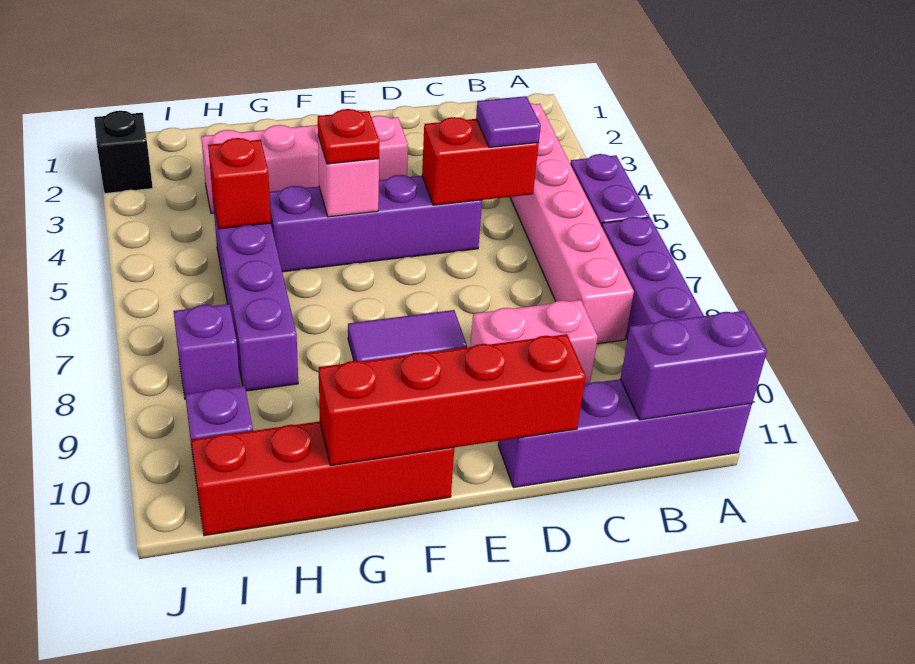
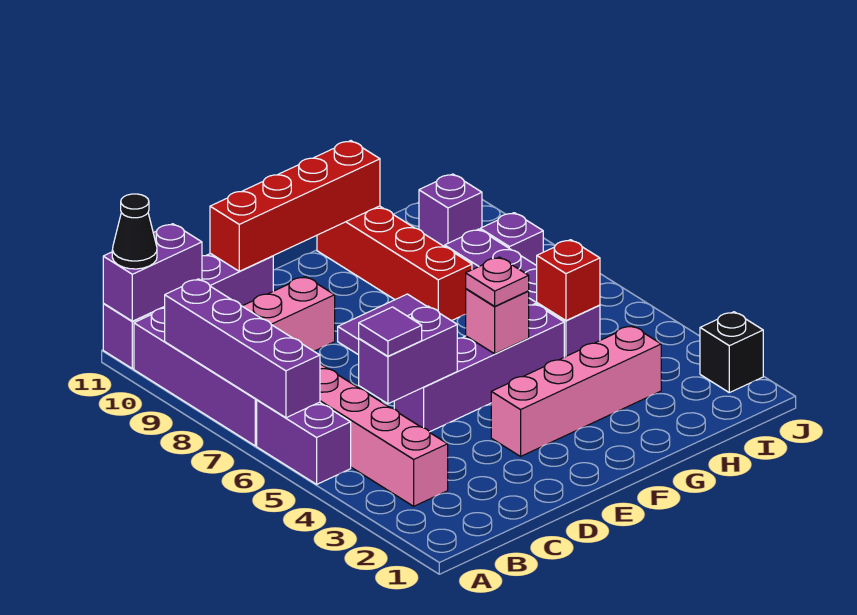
none -> purple brick A6:A9 level 2
none -> black cone A11 level 3
red brick C5:D5 level 2 -> purple brick C5:D5 level 2
red plate F5 level 3 -> pink plate F5 level 3
red brick F11:I11 level 1 -> red brick G8:G11 level 1

